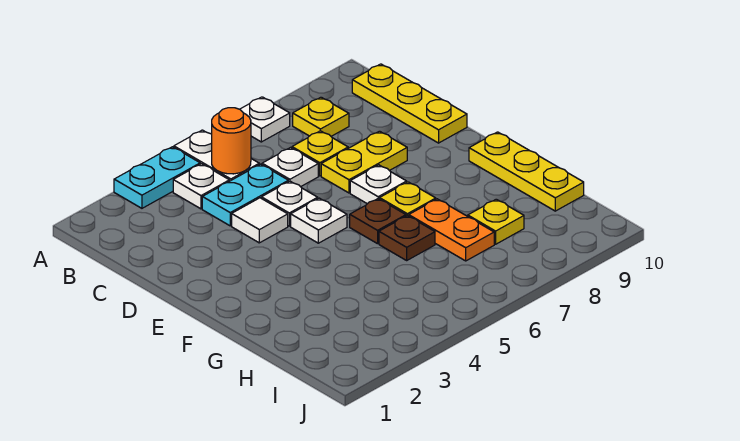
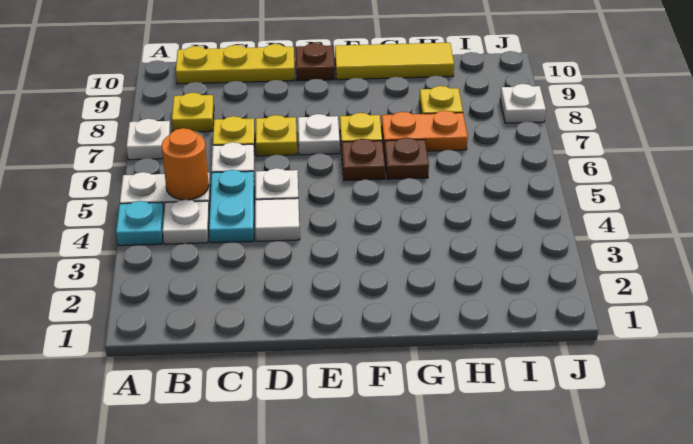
cyan plate A3:A4 level 1 -> cyan plate A4 level 1
yellow plate D7:D8 level 1 -> yellow plate D7 level 1
white plate E5 level 1 -> white plate J8 level 1
none -> brown plate E10 level 1
yellow plate F10:H10 level 1 -> yellow tile F10:H10 level 1

